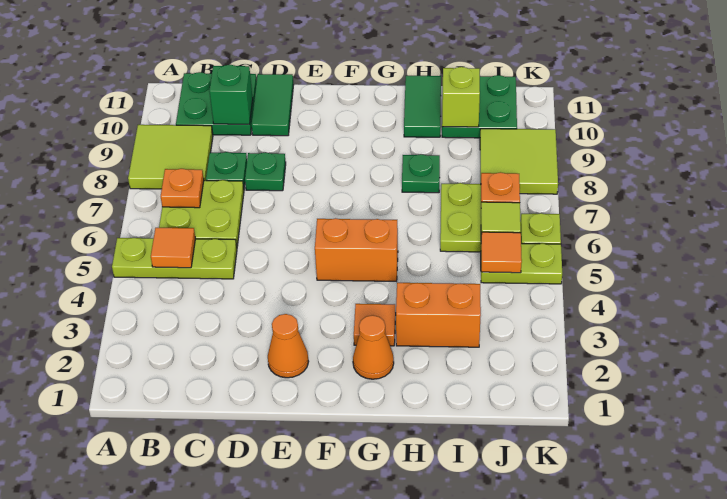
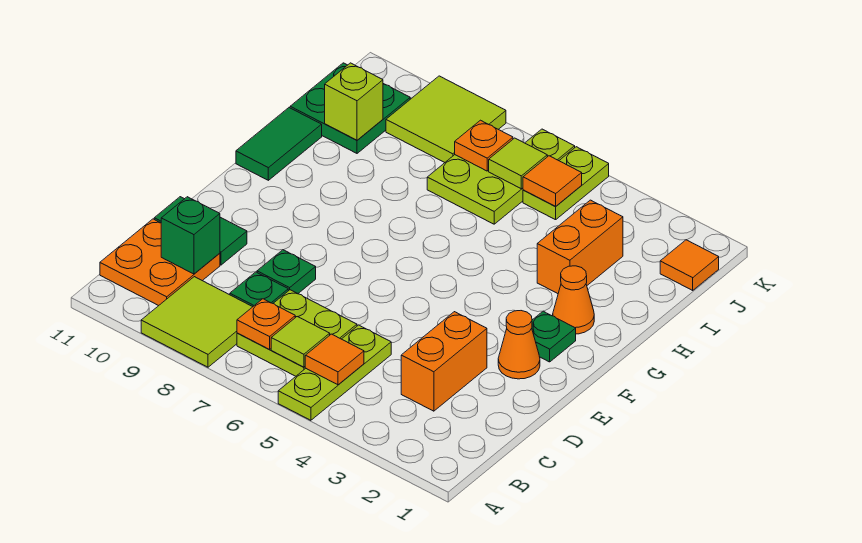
none -> lime tile B6 level 2
green plate B10:C11 level 1 -> orange plate B10:C11 level 1
orange brick F5:G5 level 1 -> orange brick C3:D3 level 1
orange tile G3 level 1 -> orange tile J1 level 1
green plate H8 level 1 -> green plate F2 level 1
green tile H10:H11 level 1 -> green tile G11:H11 level 1

